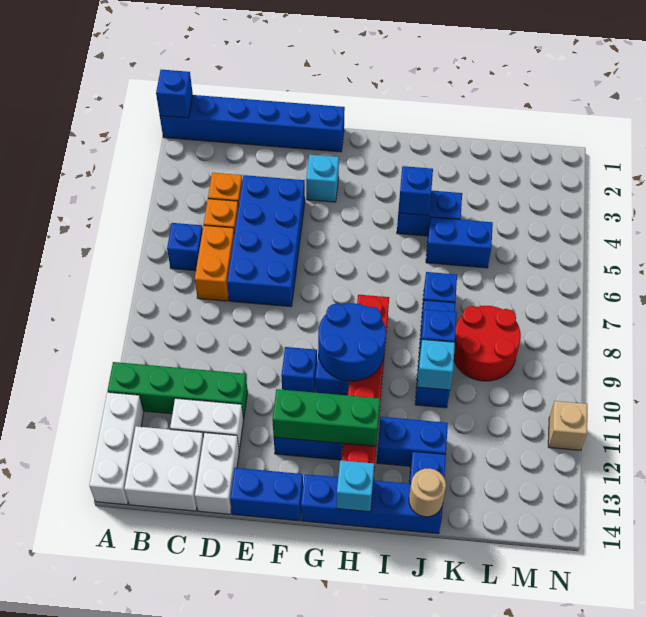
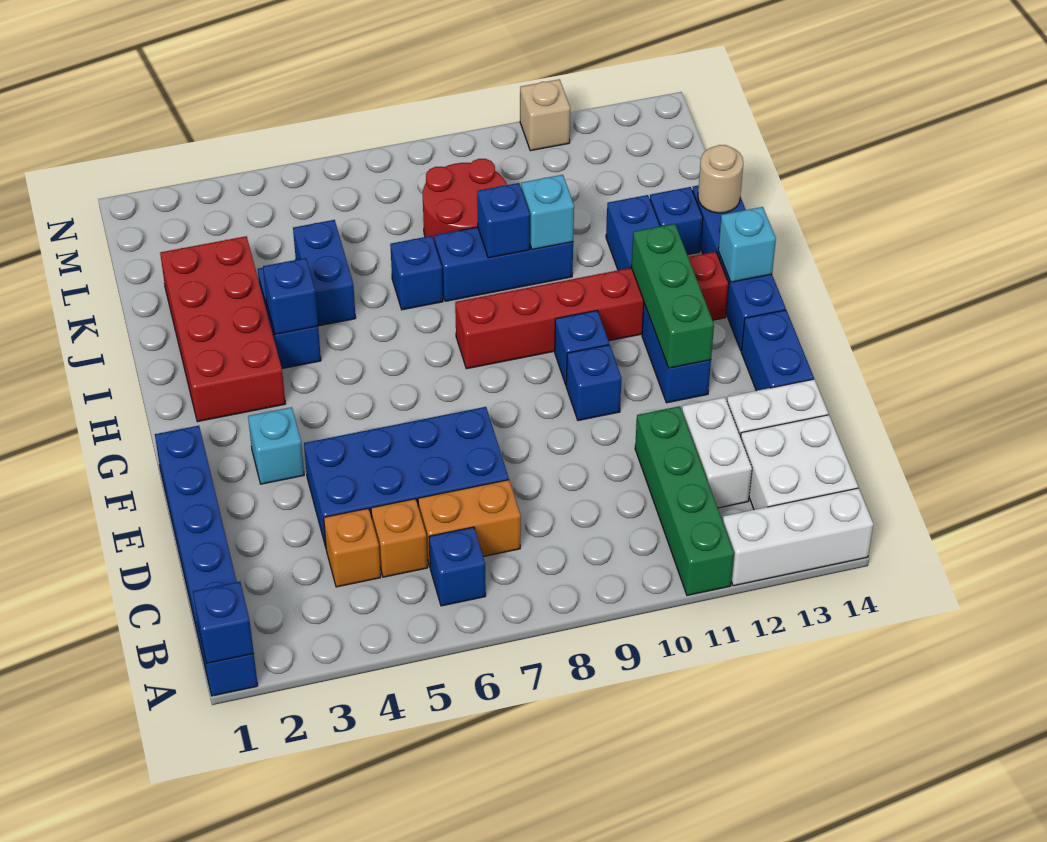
blue round brick G9:H10 level 2 -> none
none -> red brick H2:K3 level 1

